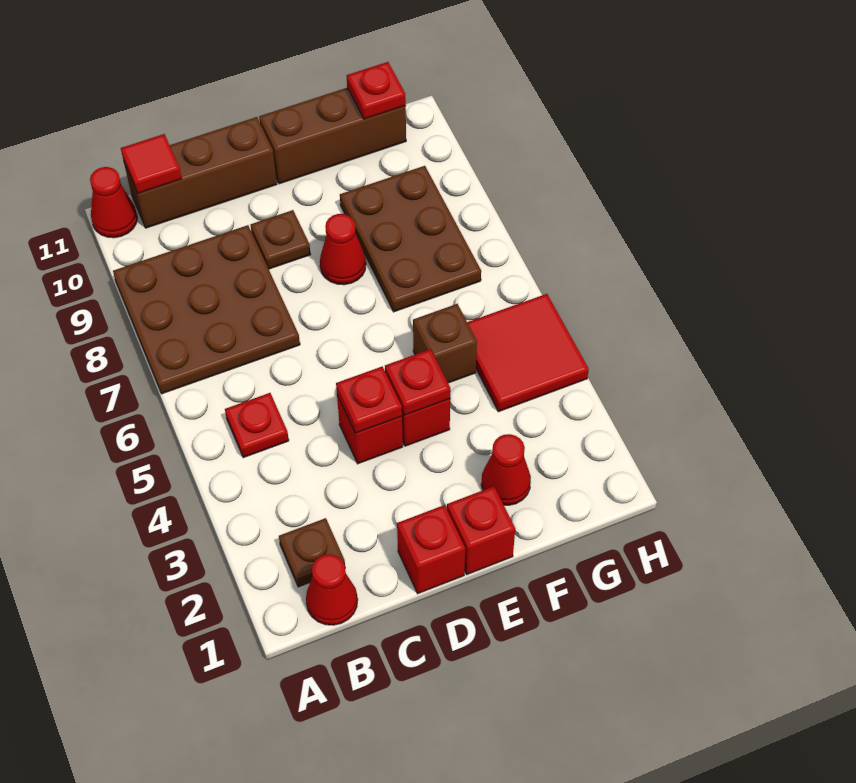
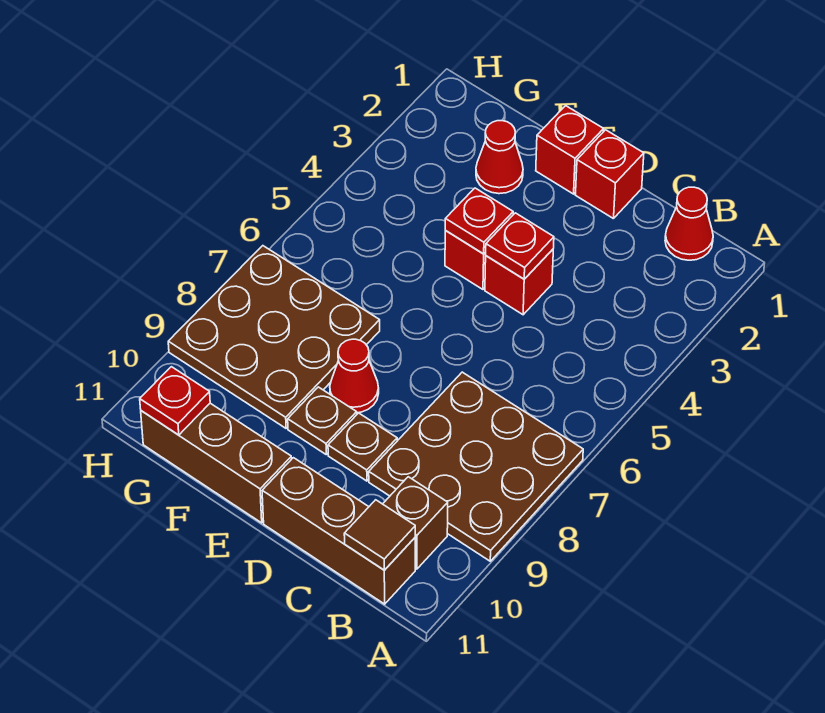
red cone A11 level 1 -> none
brown plate B2 level 1 -> brown plate E9 level 1
red plate B5 level 1 -> none
red tile B11 level 2 -> brown tile B11 level 2
brown brick F5 level 1 -> brown brick B10 level 1
brown plate F7:G9 level 1 -> brown plate F7:H9 level 1
red tile G4:H5 level 1 -> none

